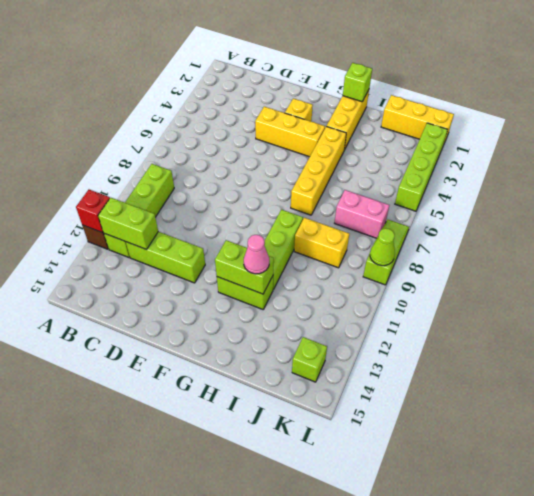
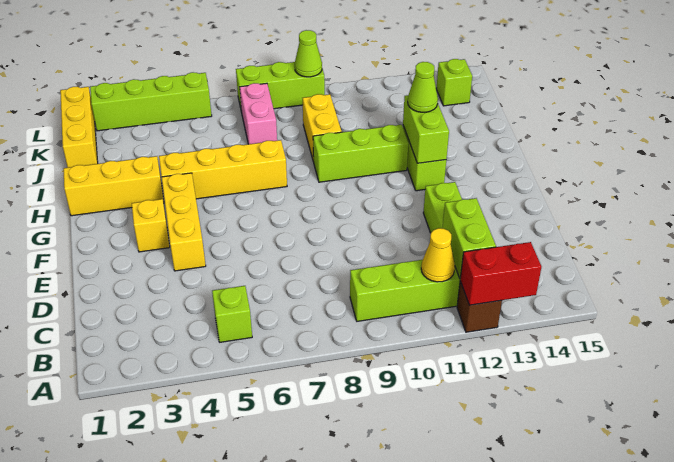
red brick A12 level 2 -> red brick A12:A13 level 2
none -> yellow cone B11 level 2
lime brick H1 level 2 -> lime brick B5 level 1
pink cone H12 level 3 -> lime cone H12 level 3
lime slope L7:L9 level 1 top 9 -> lime brick L7:L9 level 1

